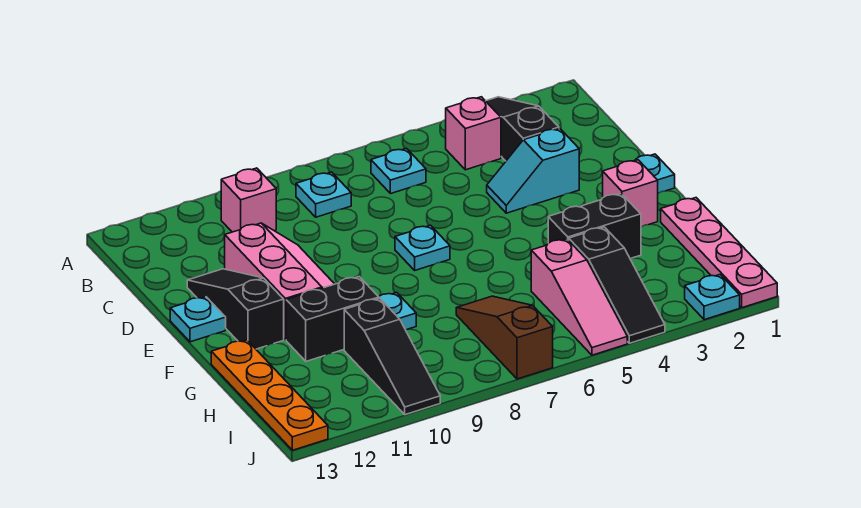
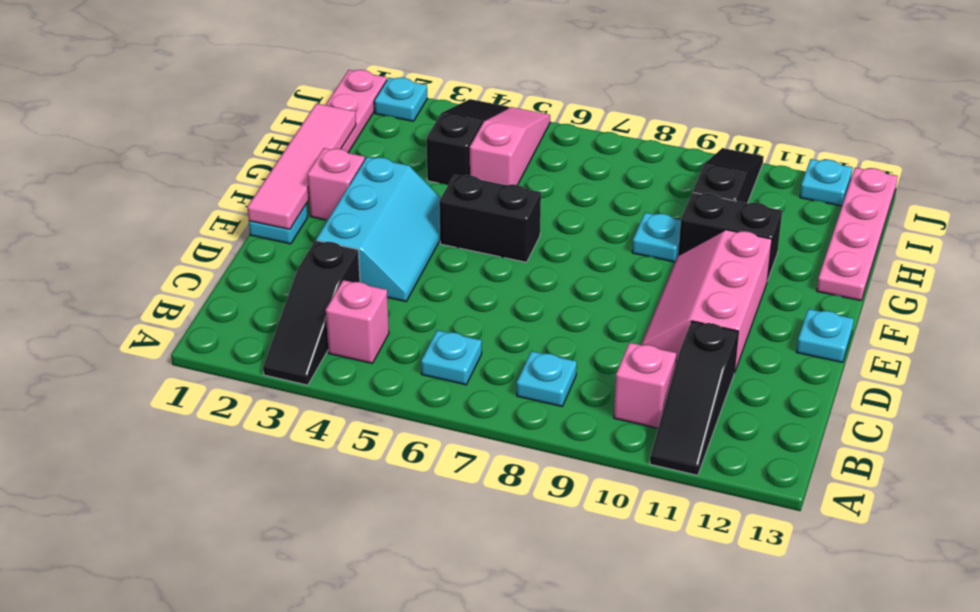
cyan slope D3:D4 level 1 top 3 -> cyan slope D3:F4 level 1 top 3
black slope D12:F12 level 1 top F -> black slope A11:C11 level 1 top C
none -> pink tile E1:H1 level 2
cyan plate E7 level 1 -> cyan plate J12 level 1
black brick G3:G4 level 1 -> black brick F5:F6 level 1
orange plate G13:J13 level 1 -> pink plate G13:J13 level 1
brown slope H7:J7 level 1 top J -> none

